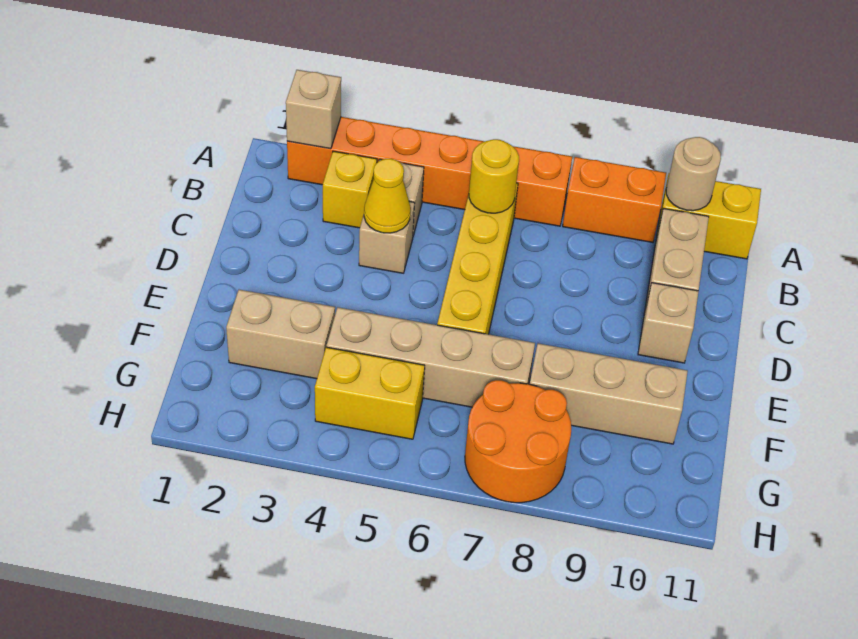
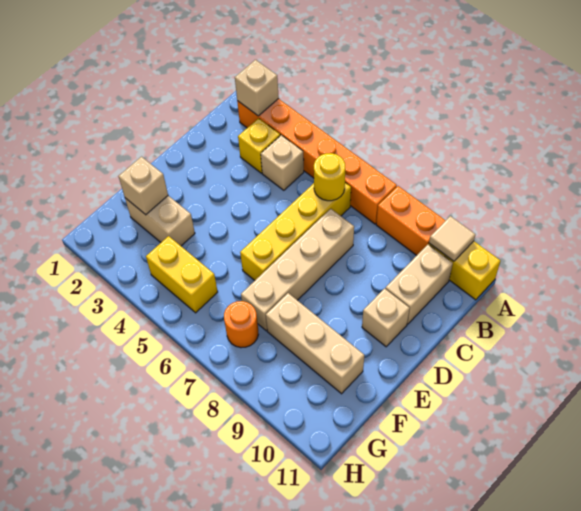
tan round brick A10 level 2 -> tan tile A10 level 2
tan brick C4 level 1 -> tan brick F2 level 2
yellow cone C4 level 2 -> none
tan brick F4:F7 level 1 -> tan brick C7:F7 level 1
orange round brick G7:H8 level 1 -> orange round brick G7 level 1

